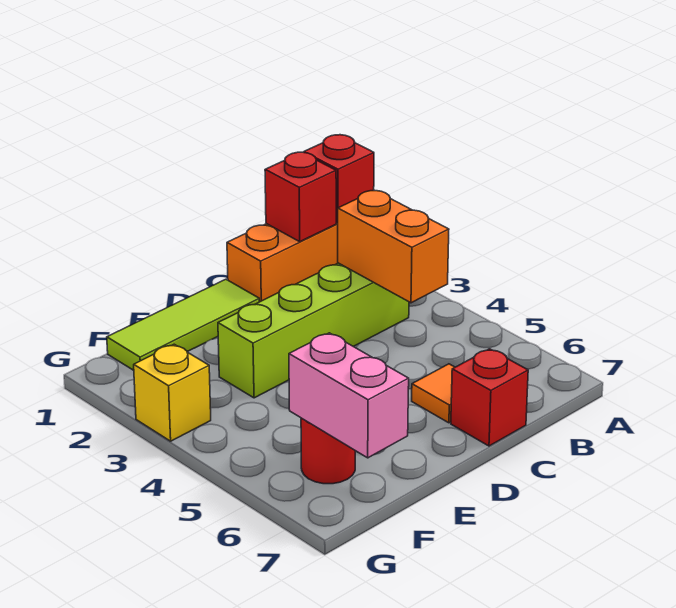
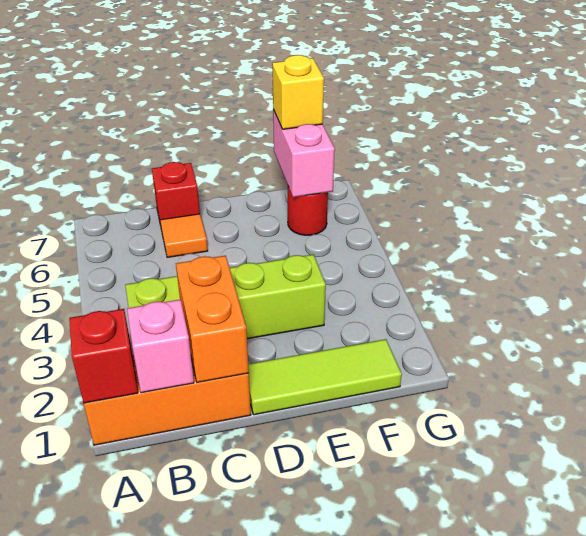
red brick B1 level 2 -> pink brick B1 level 2
orange brick B3:B4 level 2 -> orange brick C1:C2 level 2
yellow brick G3 level 1 -> yellow brick F7 level 3

